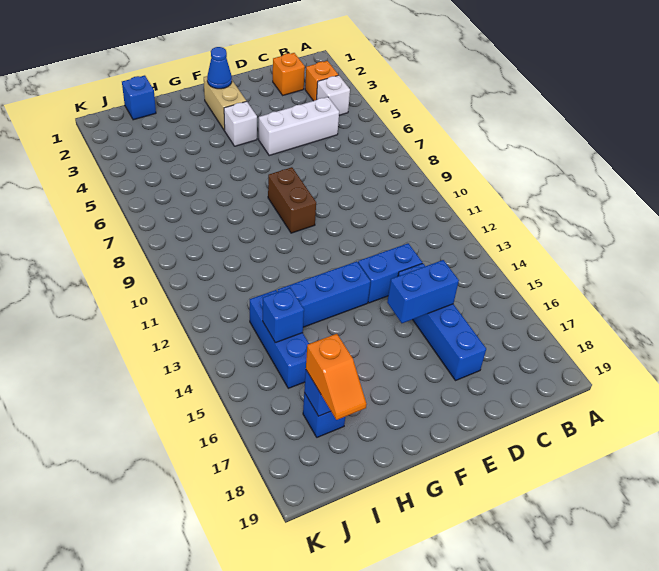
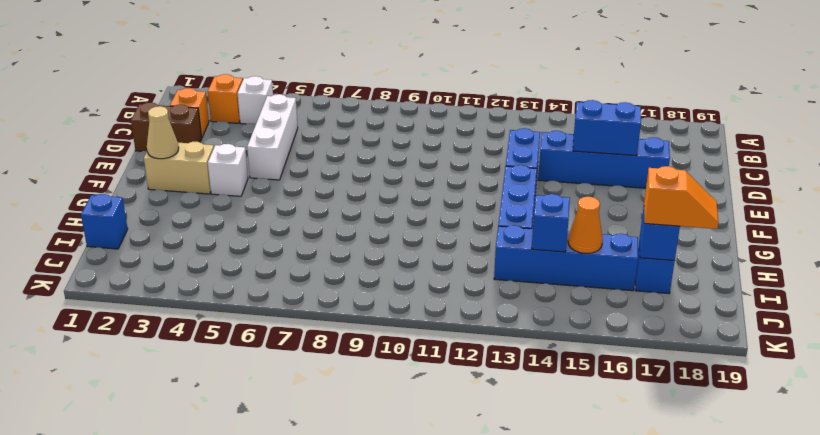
blue brick D15:E15 level 2 -> blue brick D15:D16 level 2
blue cone F2 level 2 -> tan cone F2 level 2
brown brick F8:F9 level 1 -> brown brick D1:D2 level 1
blue brick I13:I15 level 1 -> blue brick I13:I16 level 1
none -> orange cone I15 level 2

